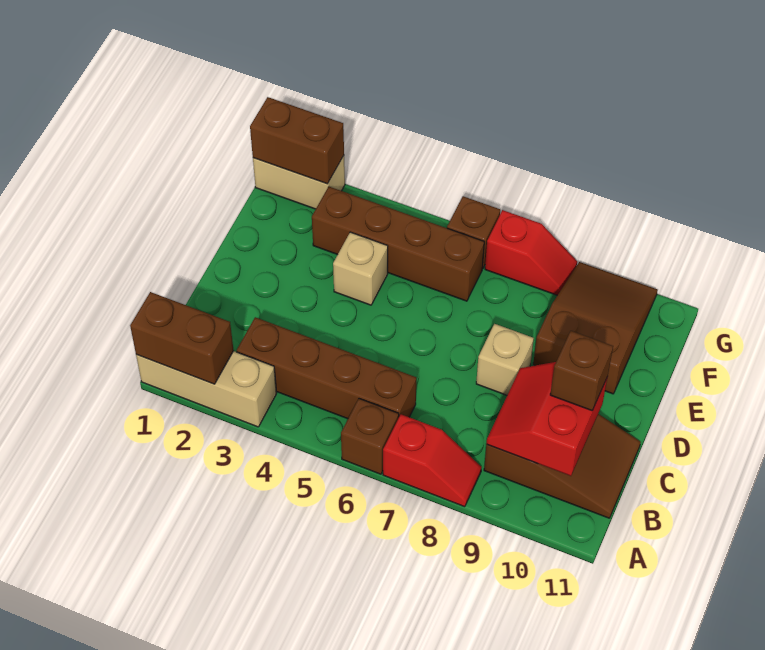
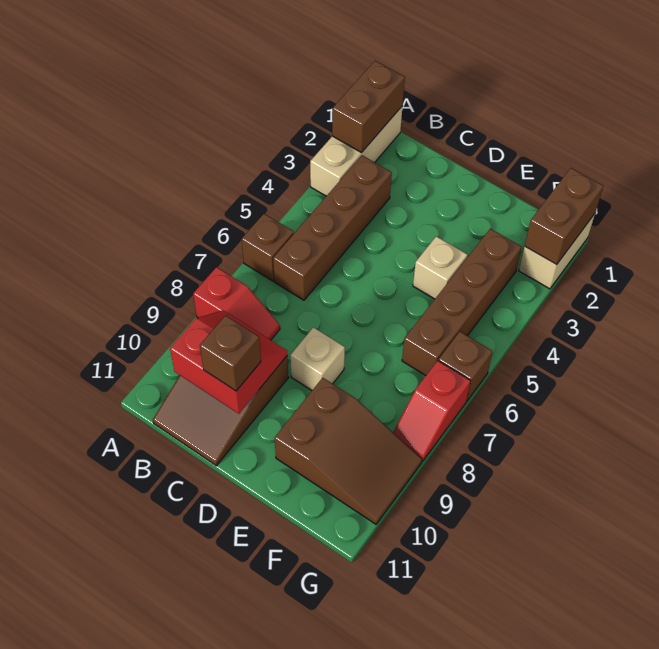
red slope A7:A8 level 1 top 7 -> red slope A8:B8 level 1 top A

